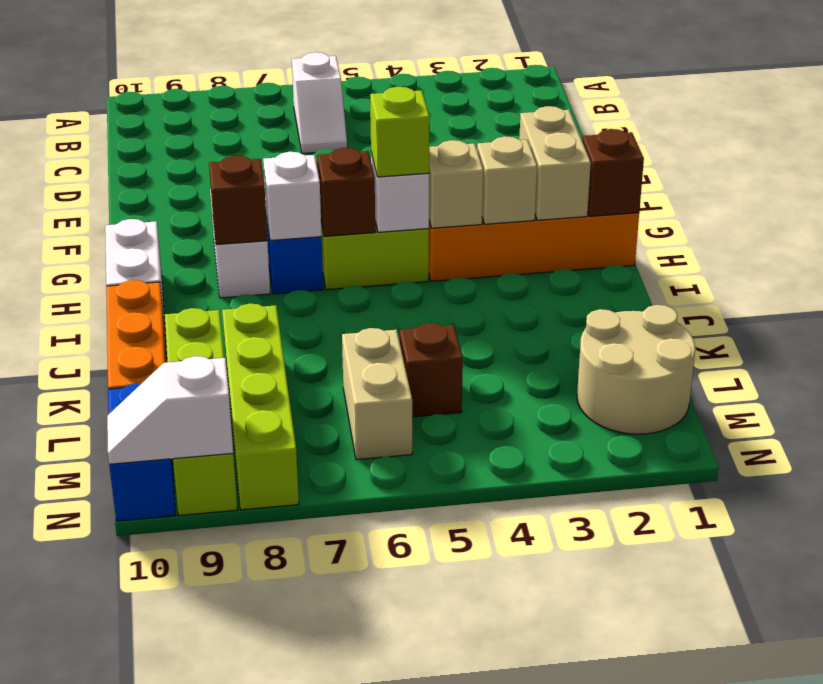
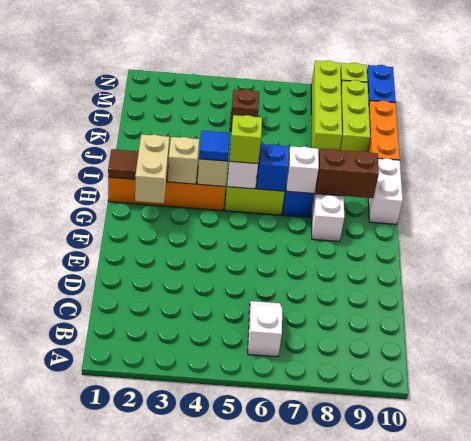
brown brick H1 level 2 -> brown tile H1 level 2
none -> blue tile H4 level 3
brown brick H6 level 2 -> blue brick H6 level 2
brown brick H8 level 2 -> brown brick H8:H9 level 2
tan round brick L1:M2 level 1 -> none
tan brick L6:M6 level 1 -> none
white slope N9:N10 level 2 top 9 -> none

